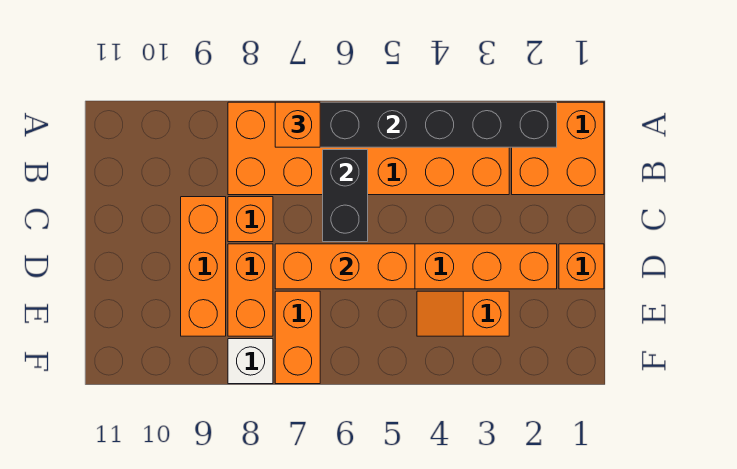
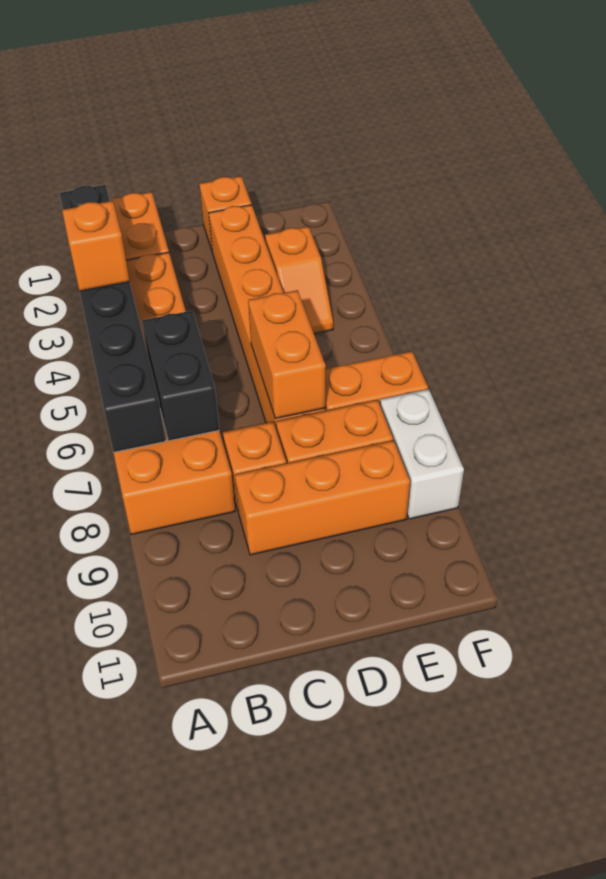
orange brick A7 level 3 -> orange brick A4 level 3
black brick B6:C6 level 2 -> black brick B6:B7 level 2
orange brick D5:D7 level 2 -> orange brick D6:D7 level 2
white brick F8 level 1 -> white brick F8:F9 level 1

